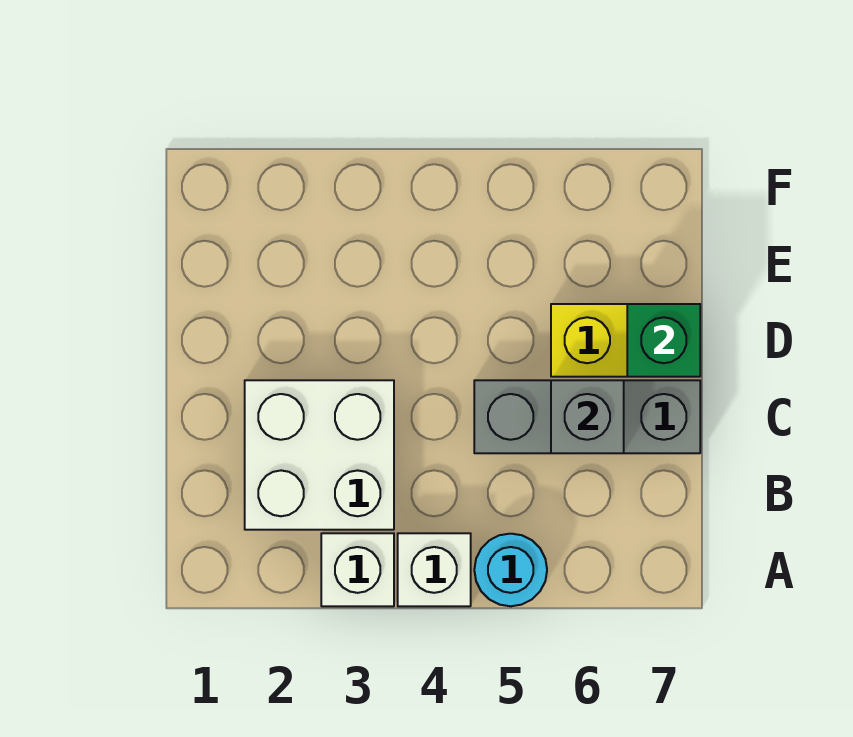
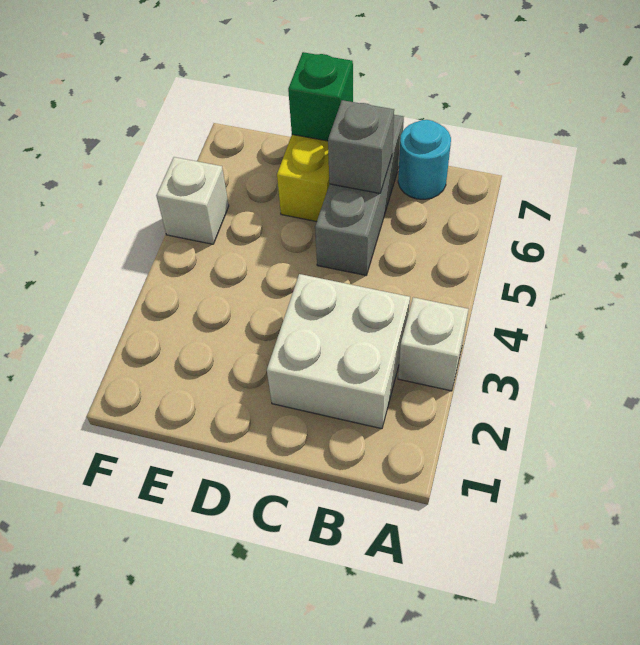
white brick A4 level 1 -> white brick F5 level 1
cyan round brick A5 level 1 -> cyan round brick B7 level 1

